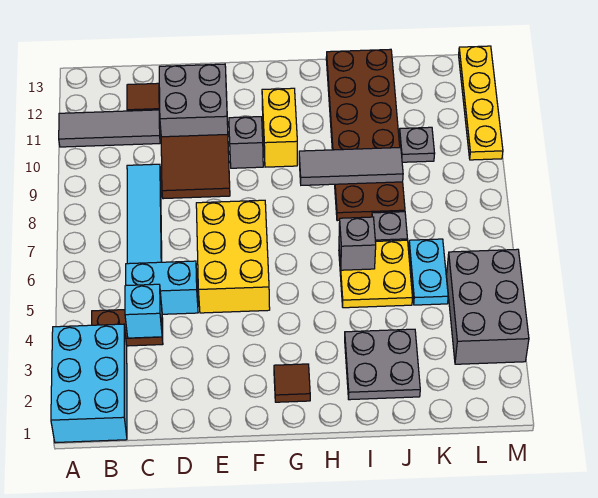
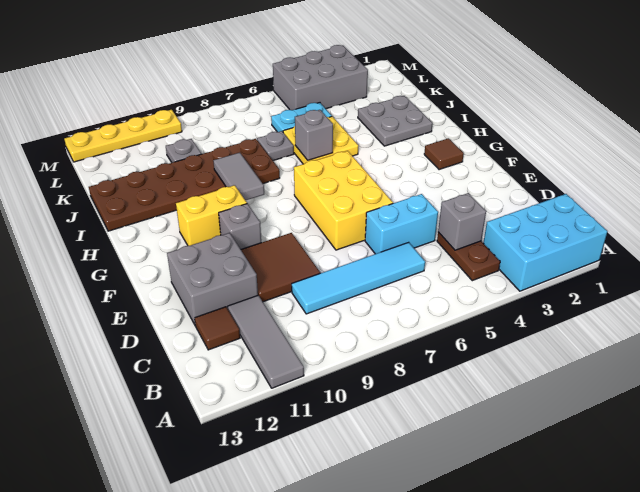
cyan brick C4 level 2 -> grey brick C4 level 2
cyan brick C5:D5 level 1 -> cyan brick D5:D6 level 1
yellow brick E5:F7 level 1 -> yellow brick E6:G7 level 1
grey tile H9:J9 level 2 -> grey tile H9:I9 level 2

